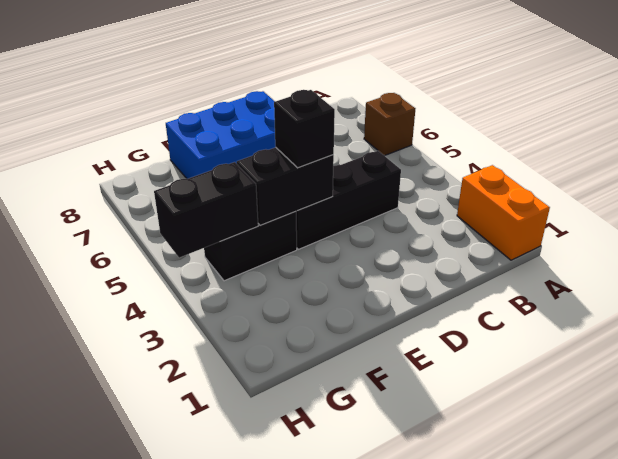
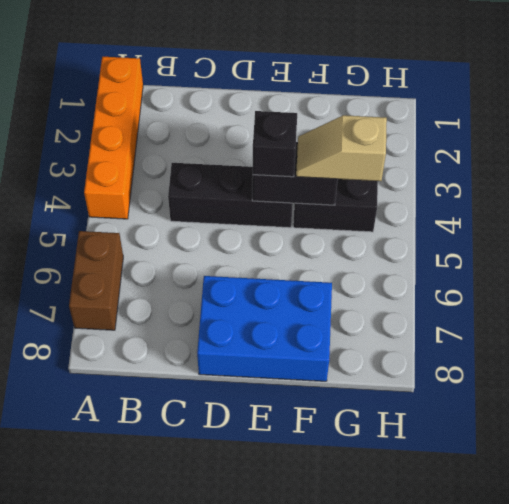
orange brick A1:A2 level 1 -> orange brick A1:A4 level 1
brown brick A6 level 1 -> brown brick A6:A7 level 1
none -> tan slope F4:G4 level 3 top G
black brick G4:H4 level 2 -> none

